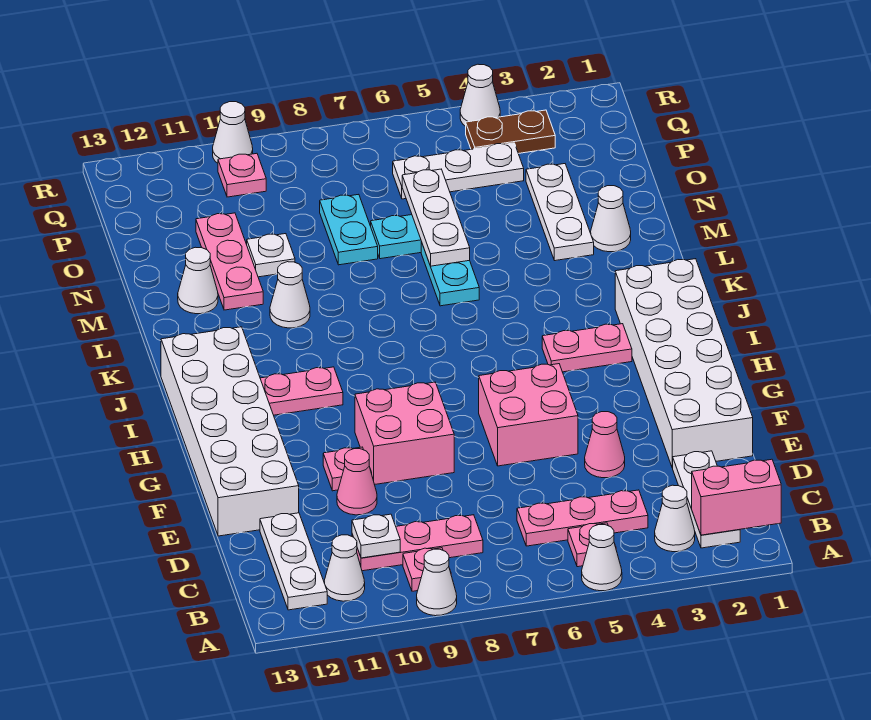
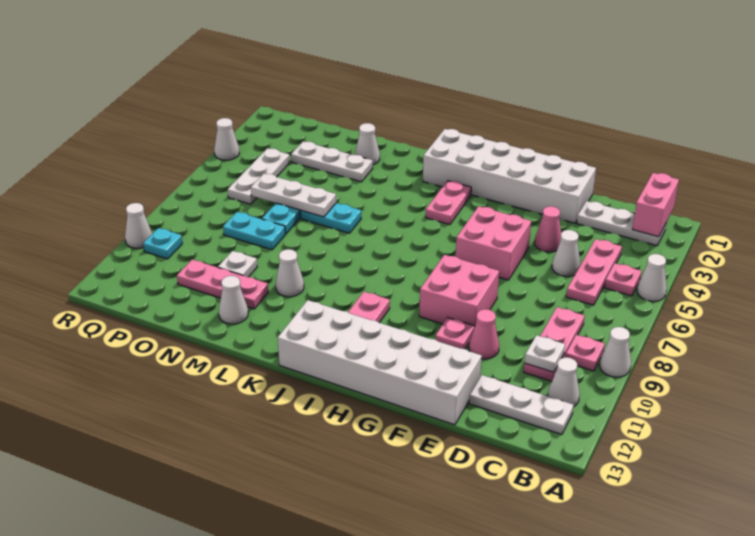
white cone B3 level 1 -> white cone D5 level 1
brown plate Q3:Q4 level 1 -> none
pink plate Q10 level 1 -> cyan plate Q10 level 1

